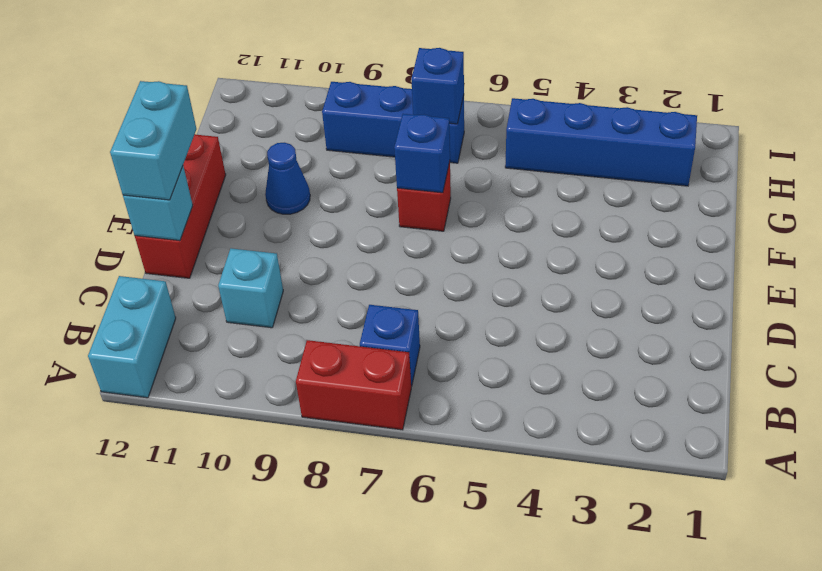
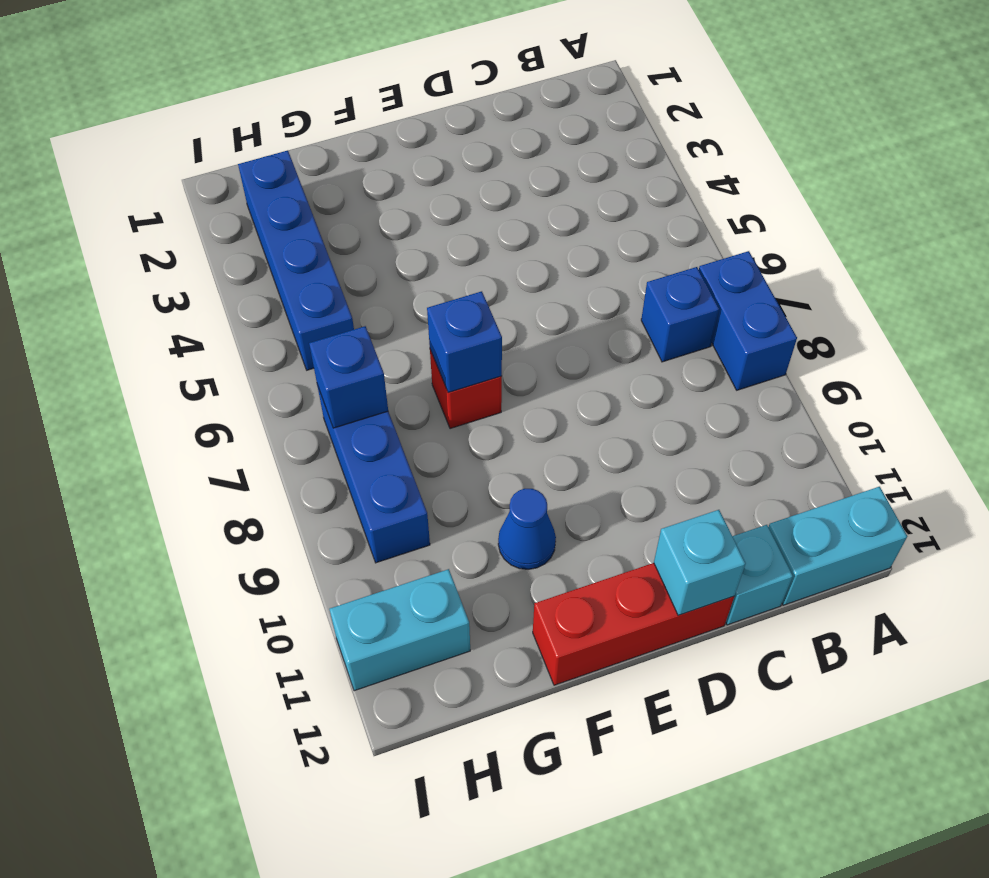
red brick A7:A8 level 1 -> blue brick A7:A8 level 1
cyan brick C10 level 1 -> cyan brick C12 level 1
cyan brick D12:E12 level 3 -> cyan brick H11:I11 level 1

